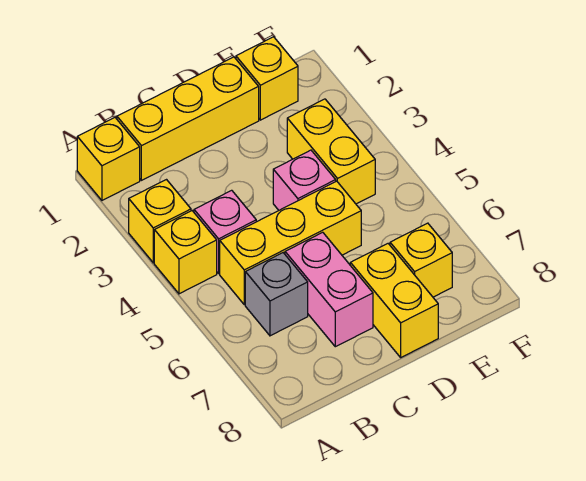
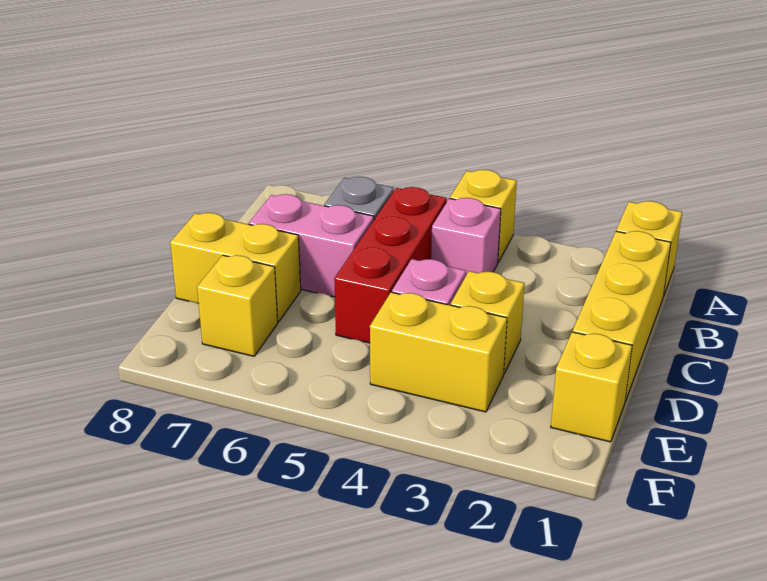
yellow brick A3 level 1 -> yellow brick D3 level 1
yellow brick B5:D5 level 1 -> red brick B5:D5 level 1

